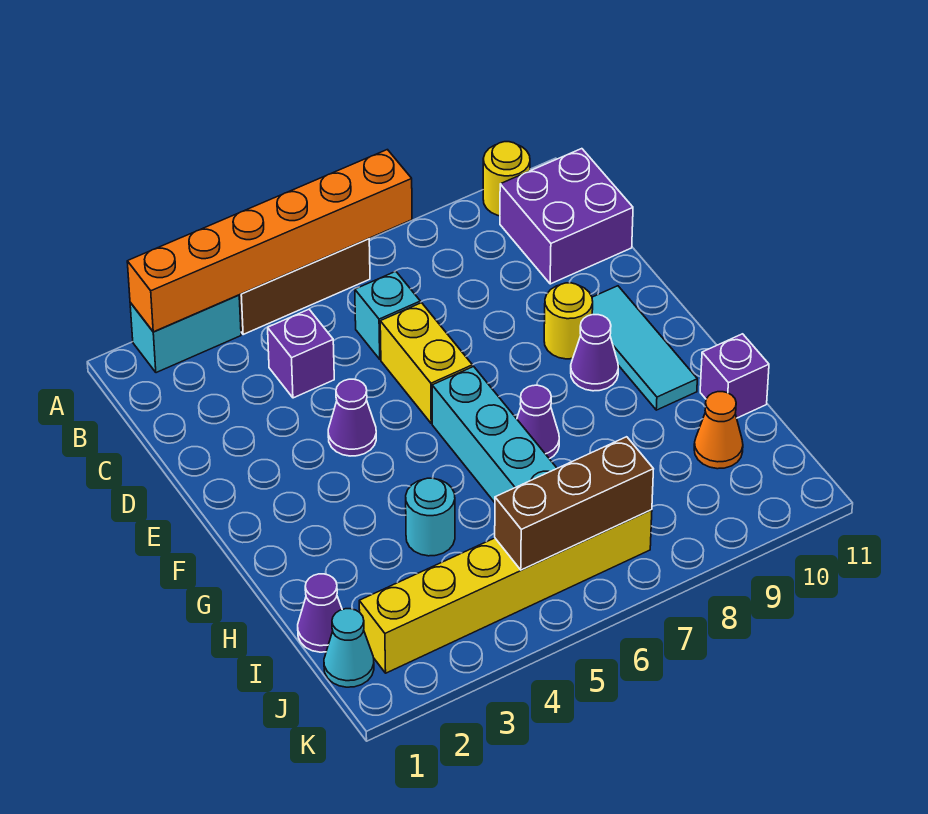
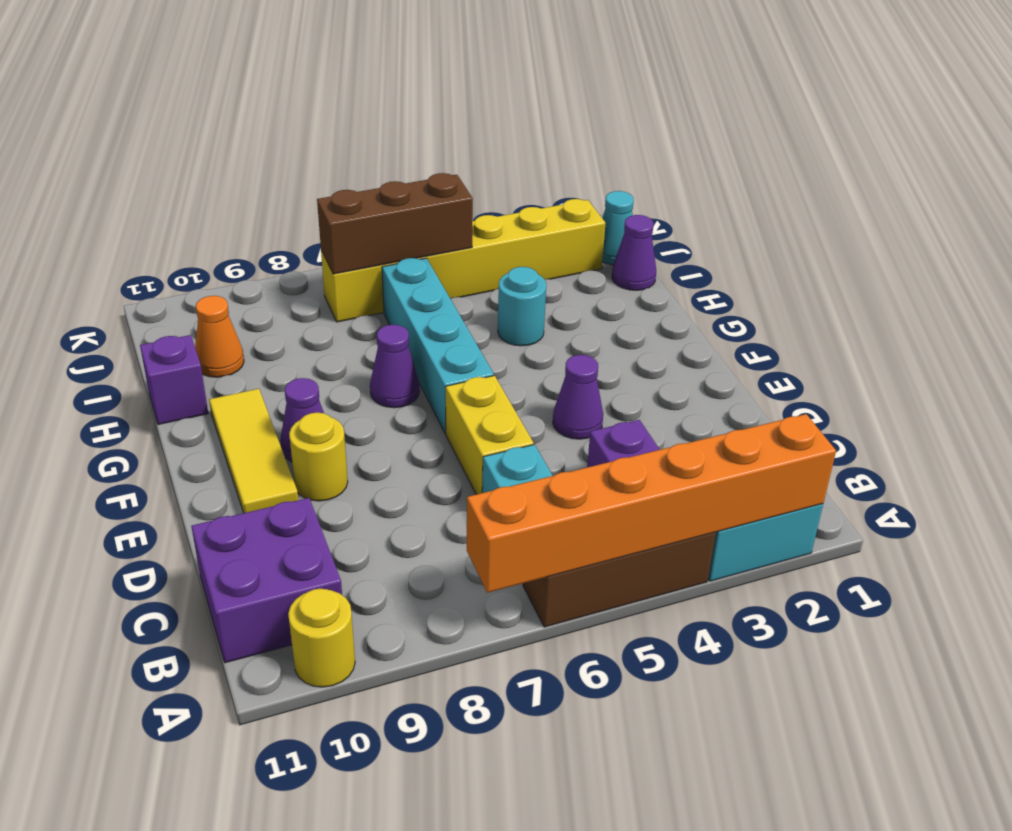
cyan tile E10:G10 level 1 -> yellow tile E10:G10 level 1

